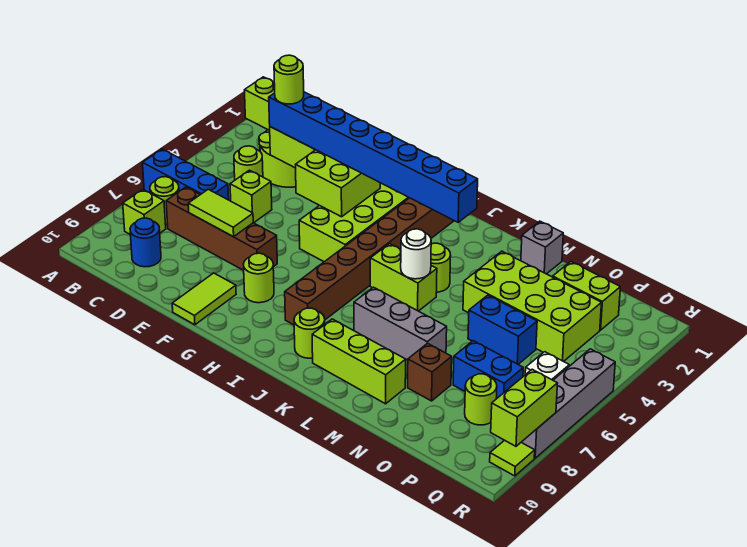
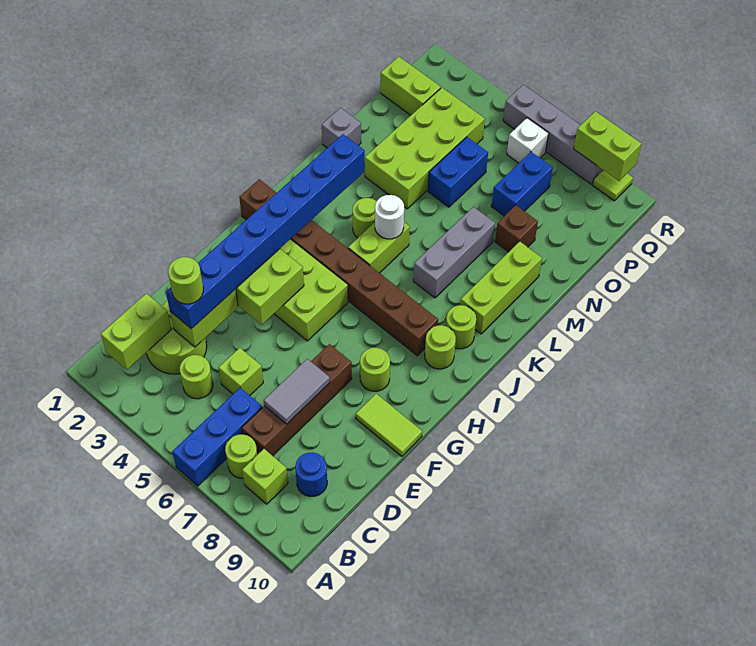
lime tile D7:E7 level 2 -> grey tile D7:E7 level 2
lime brick O2:P2 level 1 -> lime brick P1:P2 level 1
lime round brick P8 level 1 -> lime round brick I9 level 1

